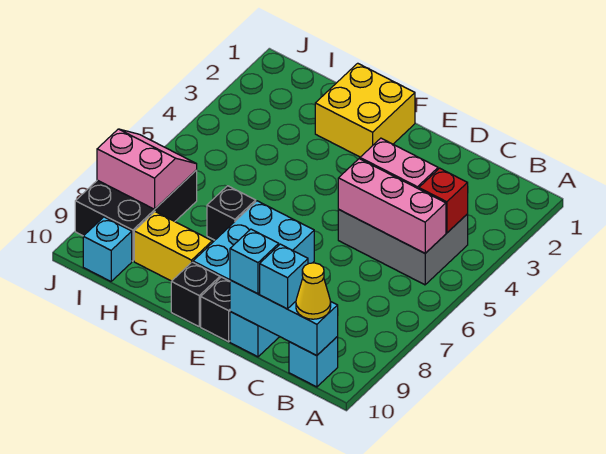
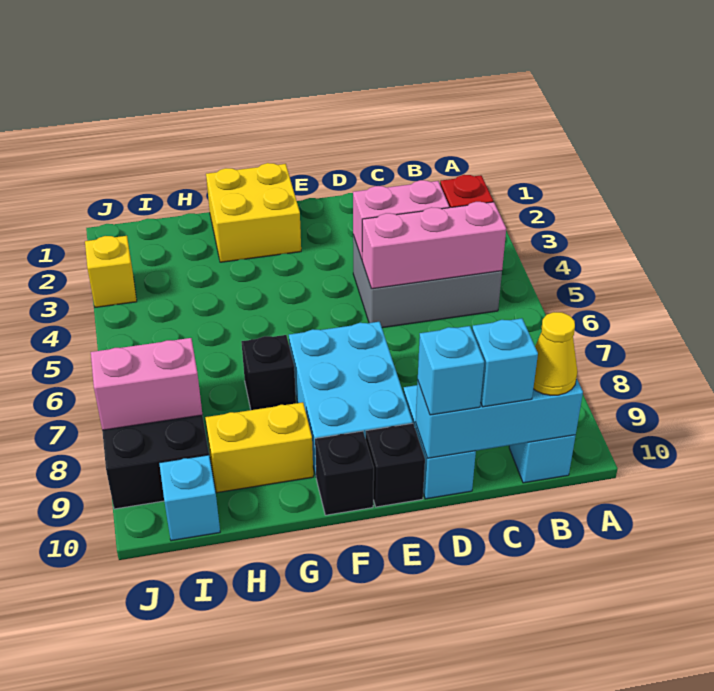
none -> yellow brick J3 level 1

